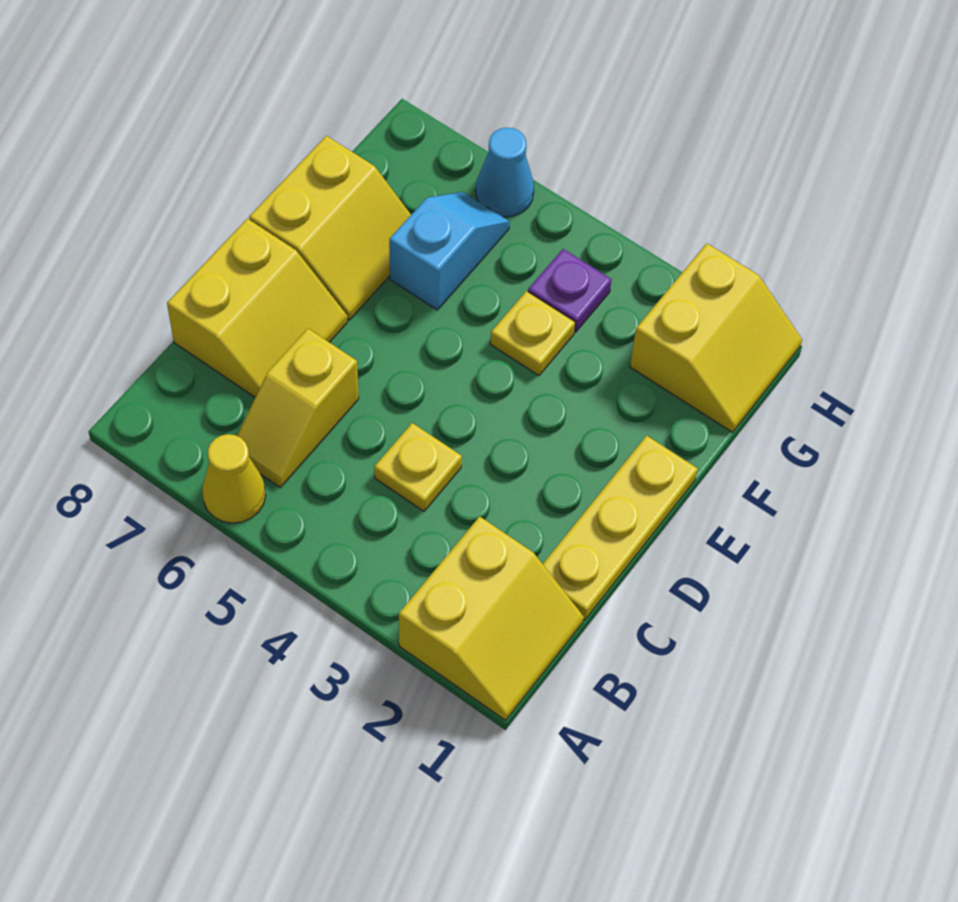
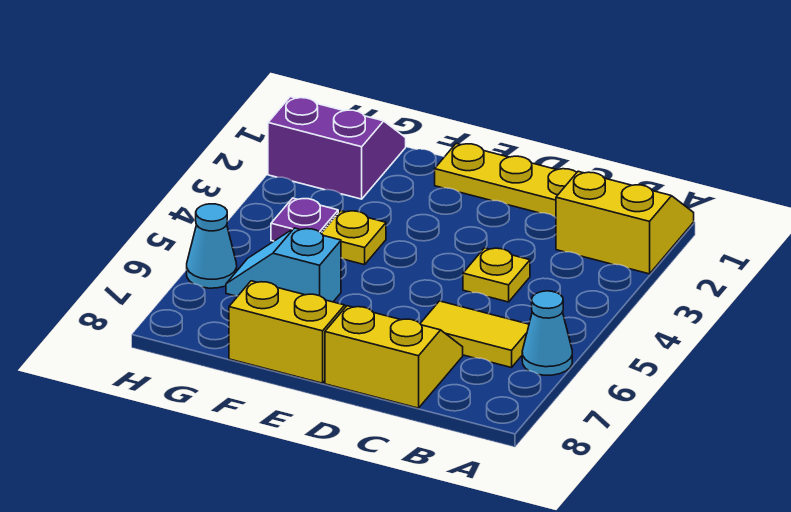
yellow cone A6 level 1 -> cyan cone A6 level 1
yellow slope B6:C6 level 1 top C -> yellow tile B6:C6 level 1
yellow slope G1:H2 level 1 top 2 -> purple slope G1:H2 level 1 top 2

